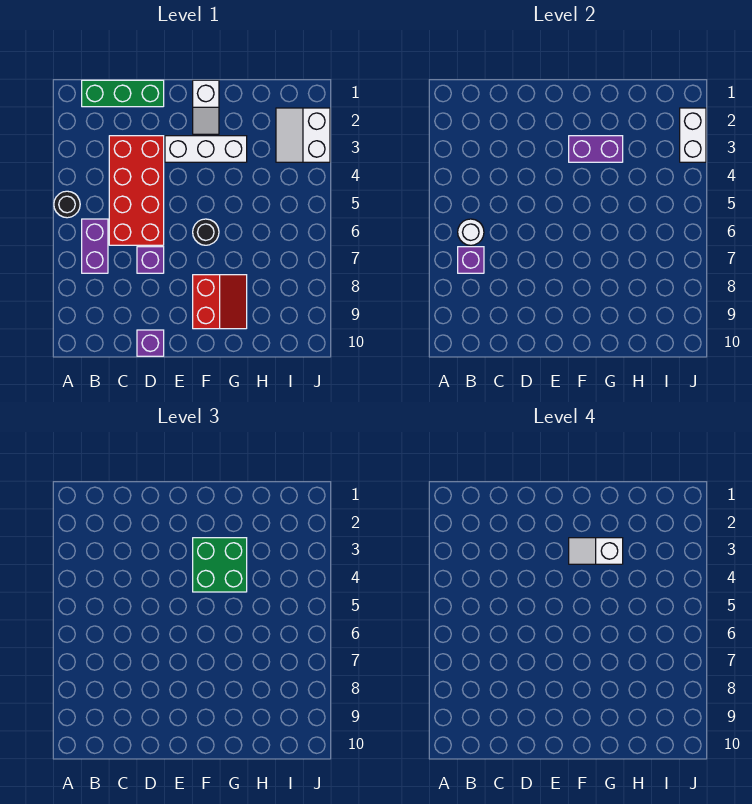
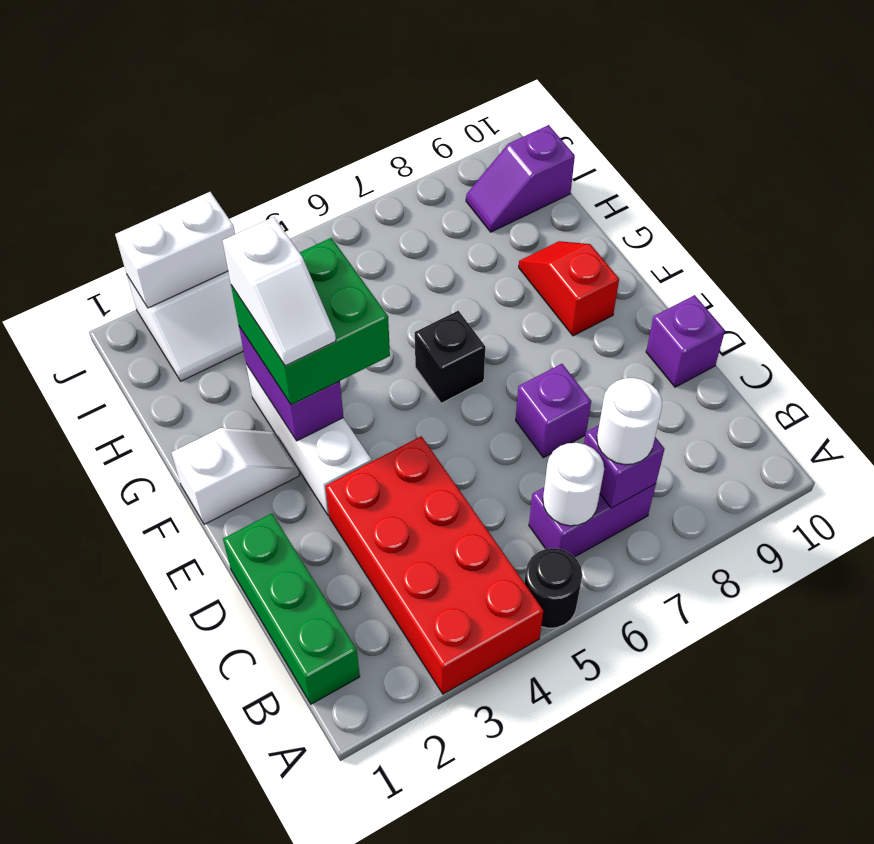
none -> white round brick B7 level 3
red brick C3:D6 level 1 -> red brick A3:D4 level 1
black round brick F6 level 1 -> black brick F6 level 1
red slope F8:G9 level 1 top F -> red slope F9:G9 level 1 top F
none -> purple slope I9:I10 level 1 top 10

